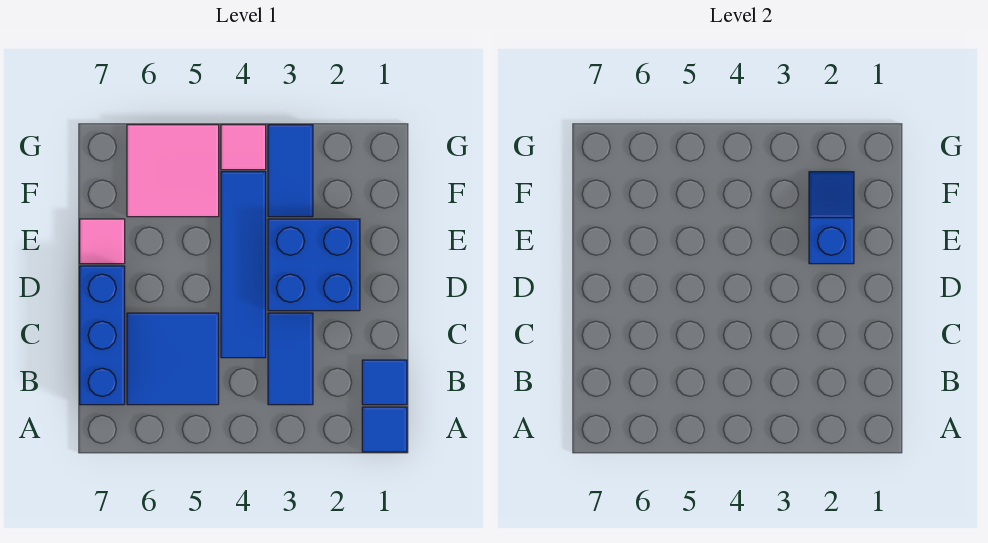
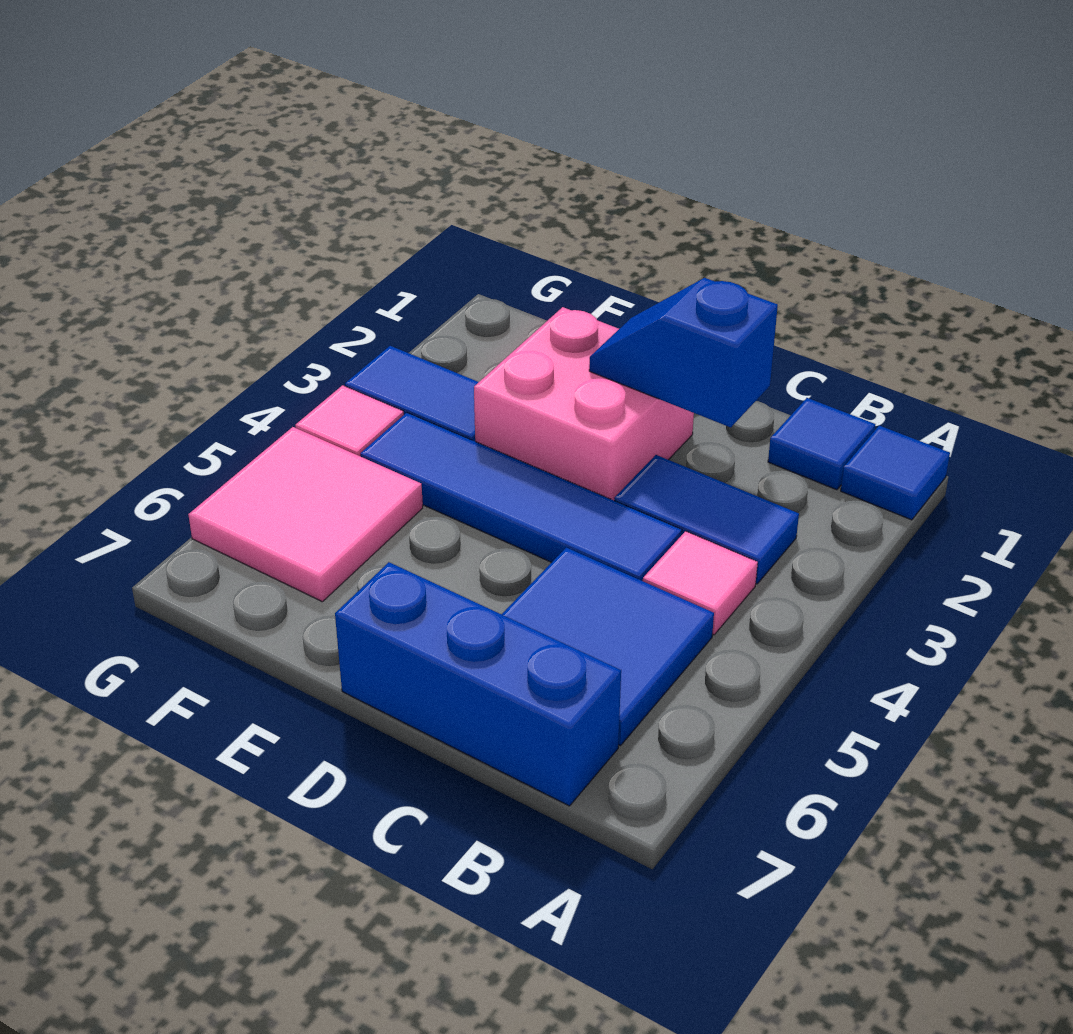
blue brick D2:E3 level 1 -> pink brick D2:E3 level 1
blue slope E2:F2 level 2 top E -> blue slope C2:D2 level 2 top C
pink tile E7 level 1 -> pink tile B4 level 1

